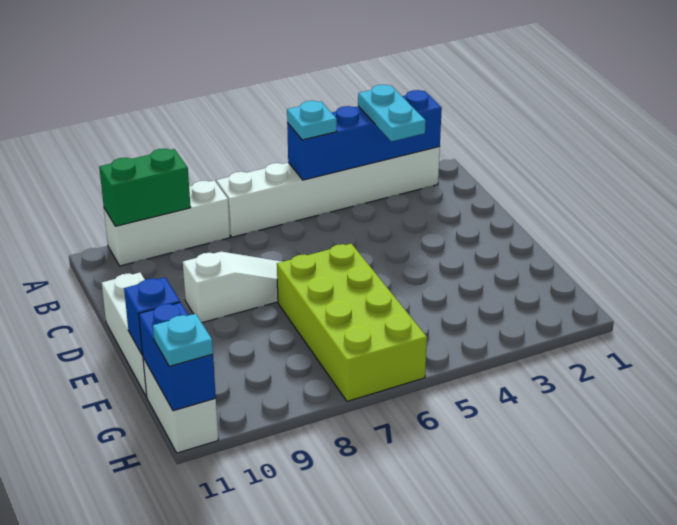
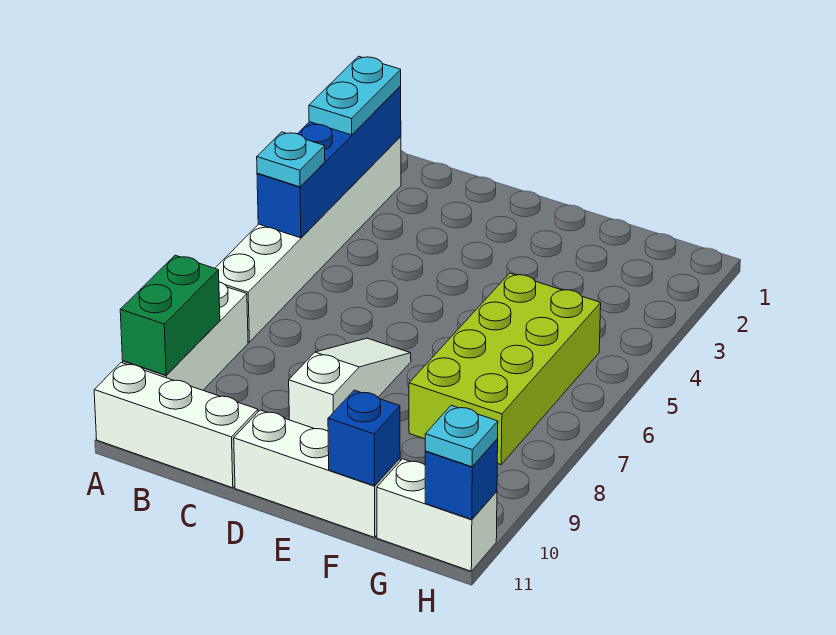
cyan plate A3:B3 level 3 -> cyan plate A2:A3 level 3
none -> white brick A11:C11 level 1
lime brick E6:H7 level 1 -> lime brick F5:G8 level 1
blue brick G11:H11 level 2 -> blue brick H11 level 2

